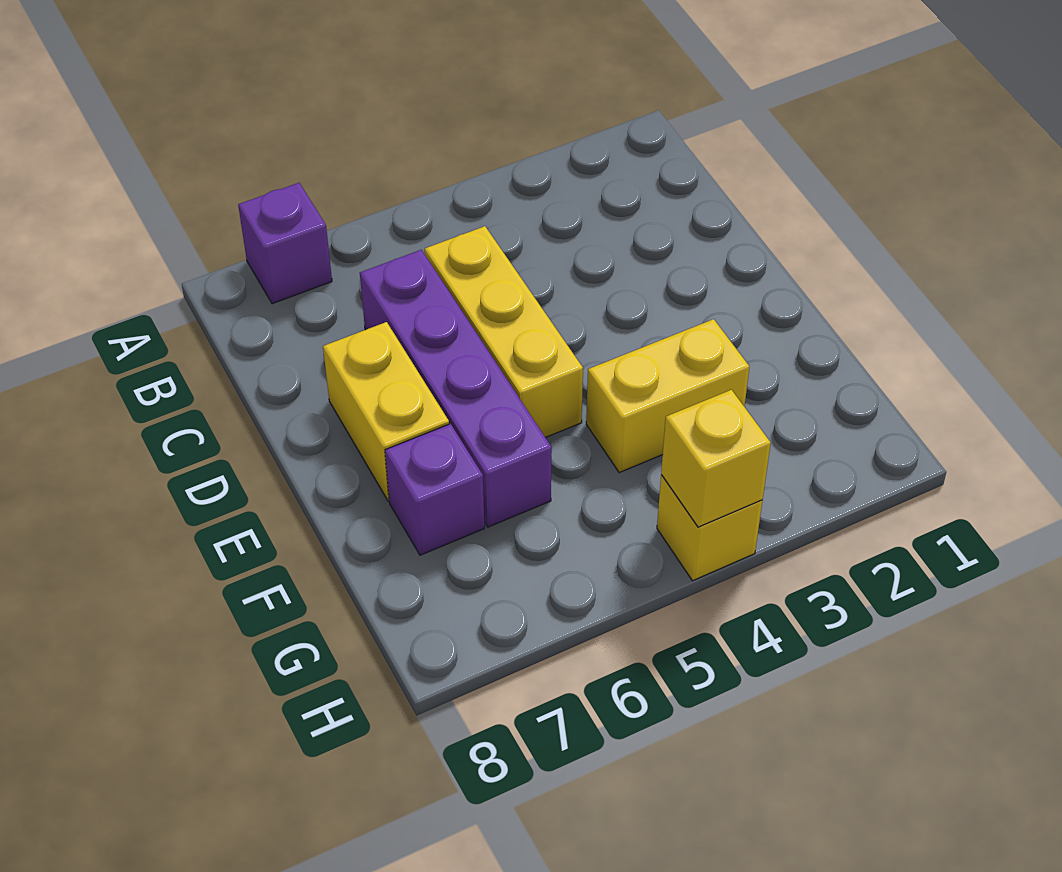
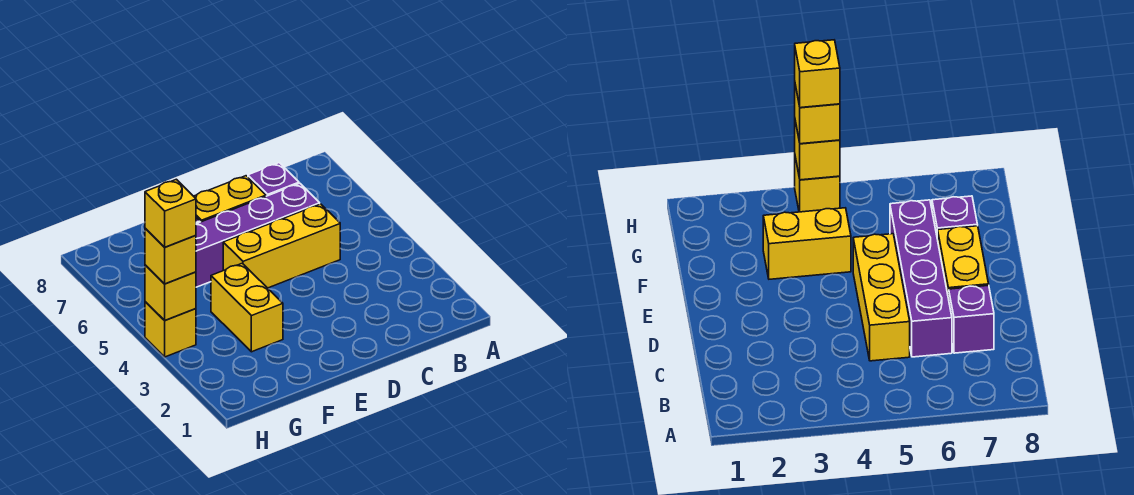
purple brick A7 level 1 -> purple brick C7 level 1
none -> yellow brick H4 level 3
none -> yellow brick H4 level 4

